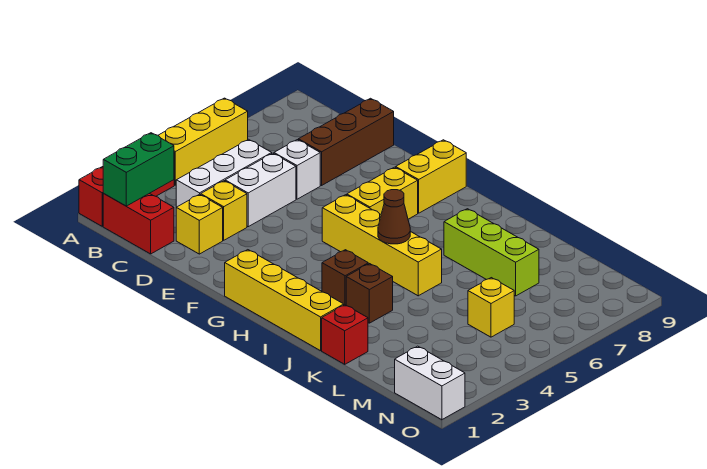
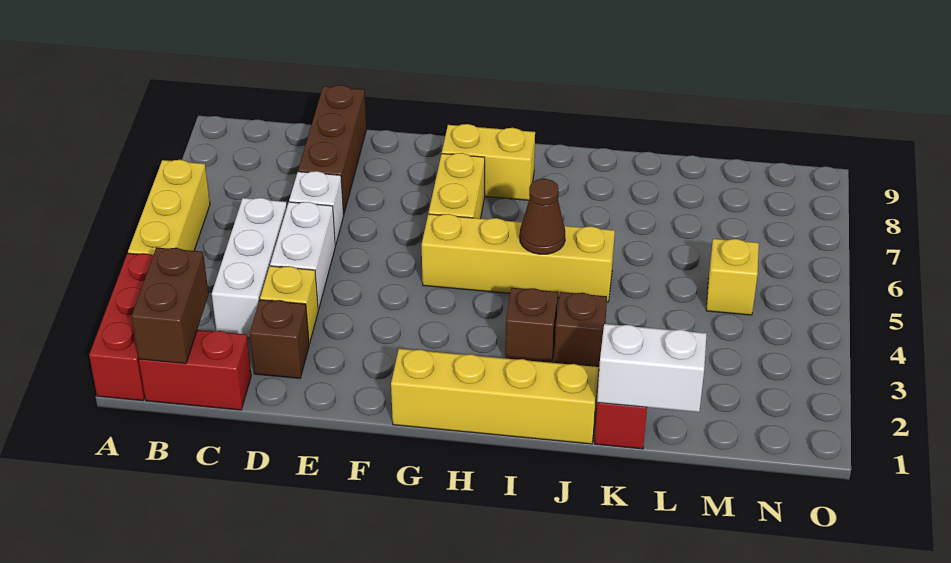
green brick B1:B2 level 2 -> brown brick B1:B2 level 2
yellow brick D2 level 1 -> brown brick D2 level 1
yellow brick G8:G9 level 1 -> yellow brick G8:H8 level 1
lime brick J7:L7 level 1 -> none
white brick N1:O1 level 1 -> white brick K1:L1 level 2

